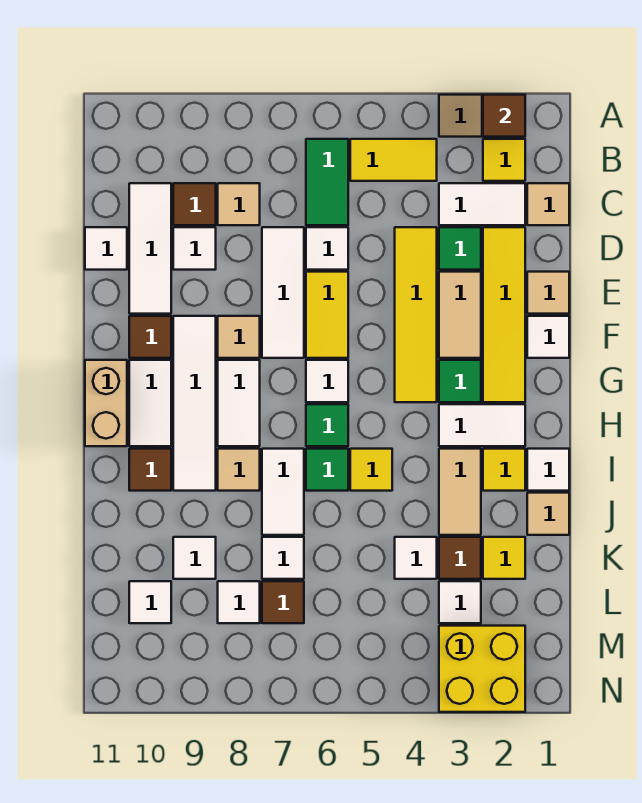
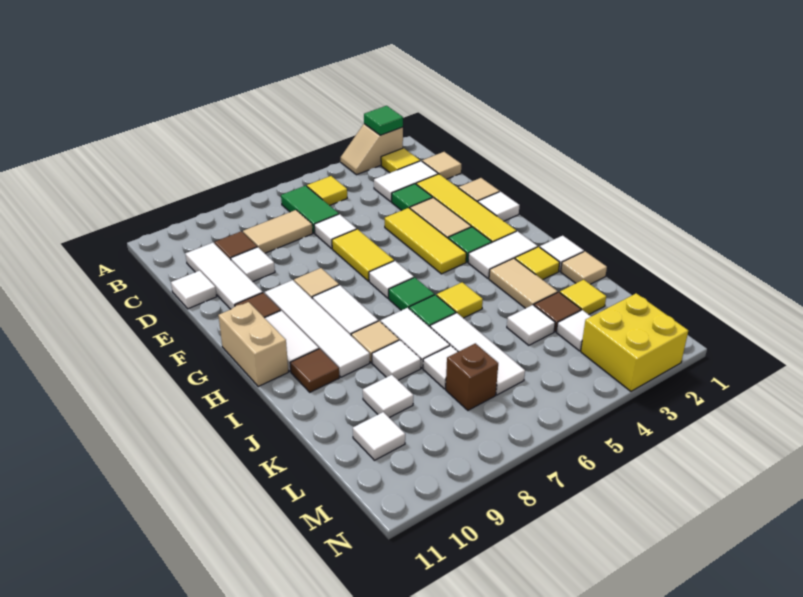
brown tile A2 level 2 -> green tile A2 level 2
yellow tile B4:B5 level 1 -> yellow tile B5 level 1
tan tile C8 level 1 -> tan tile C7:C8 level 1
yellow tile D4:G4 level 1 -> yellow tile E4:G4 level 1
white tile D7:F7 level 1 -> white tile J6:L6 level 1
brown tile L7 level 1 -> brown brick L7 level 1
white tile L8 level 1 -> white tile J8 level 1

